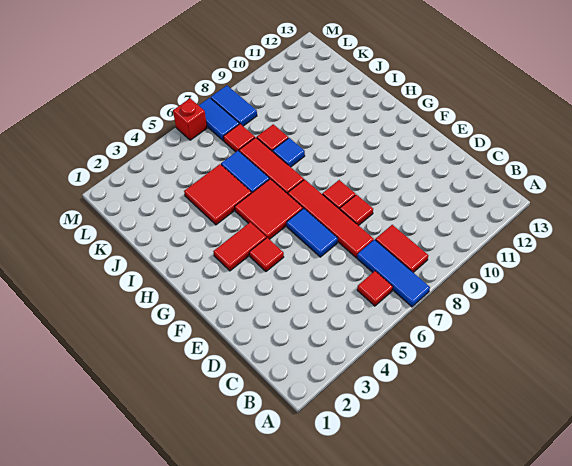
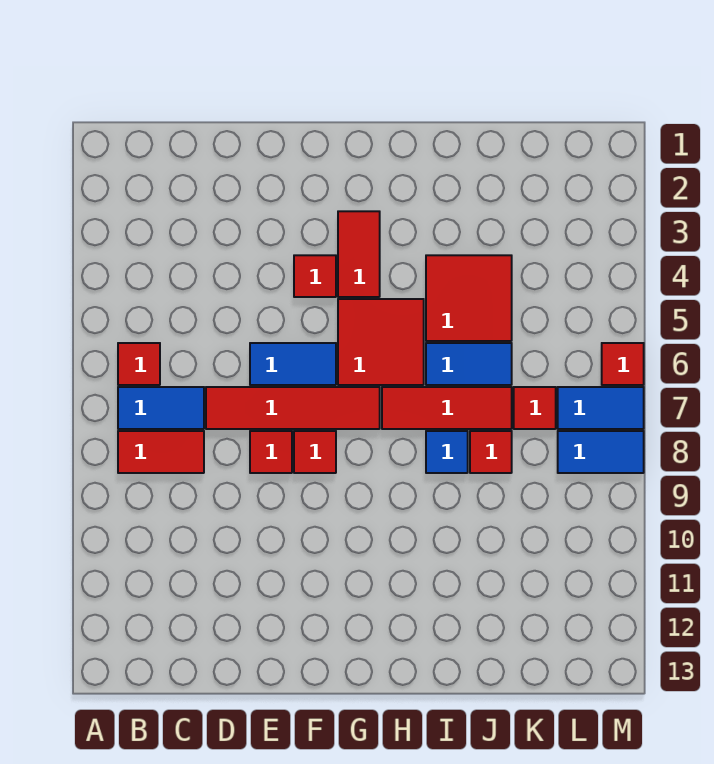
blue tile A7:C7 level 1 -> blue tile B7:C7 level 1
red brick M6 level 1 -> red tile M6 level 1

